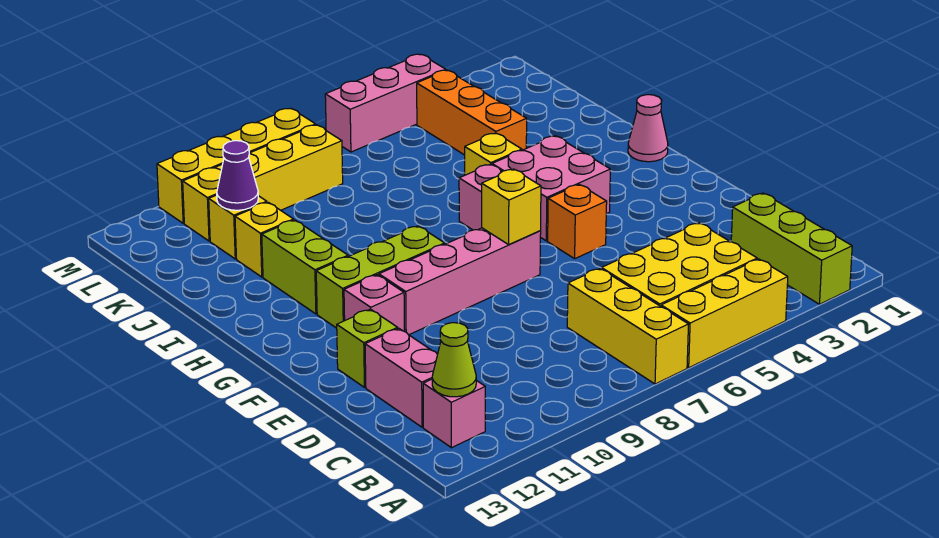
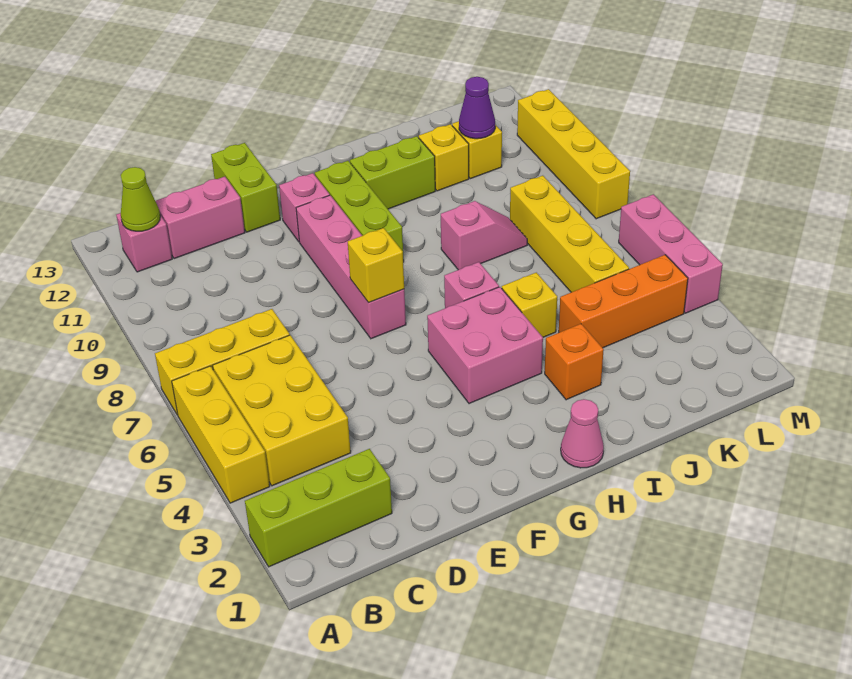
lime brick E12 level 1 -> lime brick E12:E13 level 1
orange brick F5 level 1 -> orange brick I3 level 1
none -> pink slope I8:J8 level 1 top I
yellow brick L8:L11 level 1 -> yellow brick K5:K8 level 1

